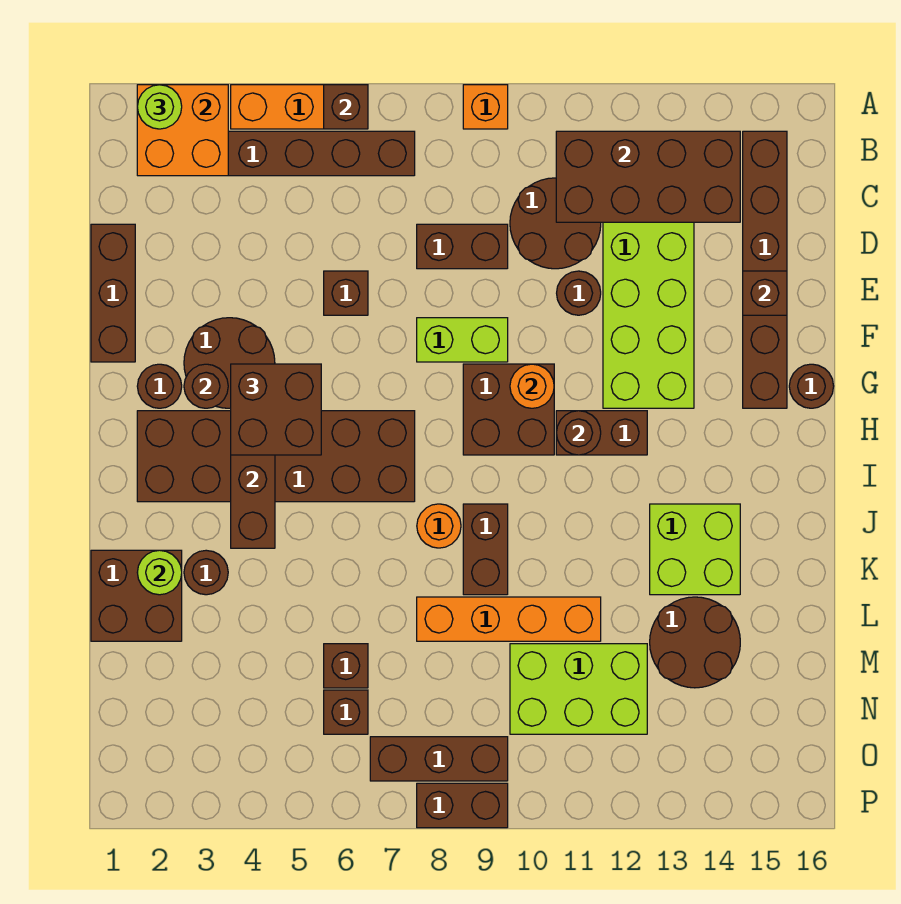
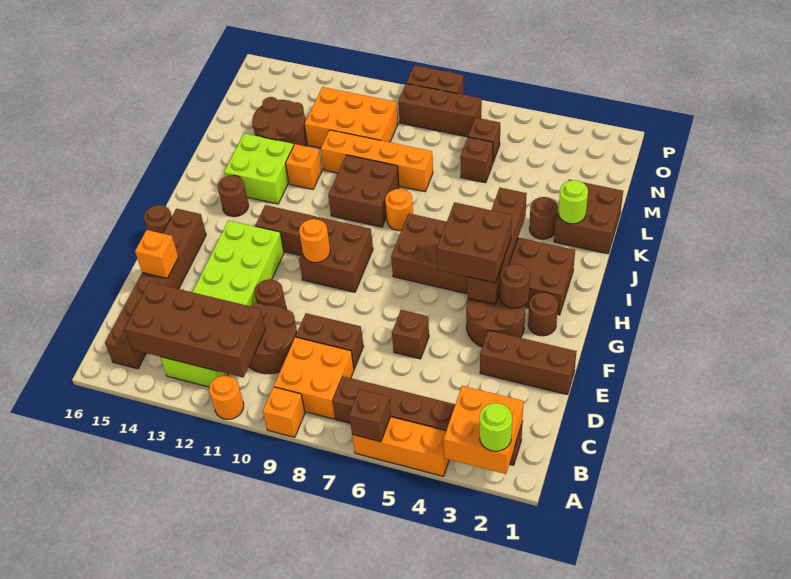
none -> orange round brick A11 level 1
none -> orange brick B8:C9 level 1
brown brick D1:F1 level 1 -> brown brick E1:E3 level 1
brown brick E15 level 2 -> orange brick E15 level 2
lime brick F8:F9 level 1 -> none
brown round brick H11 level 2 -> brown round brick I14 level 1
brown brick J9:K9 level 1 -> brown brick J9:K10 level 1
none -> orange brick K12 level 1
lime brick M10:N12 level 1 -> orange brick M10:N12 level 1

